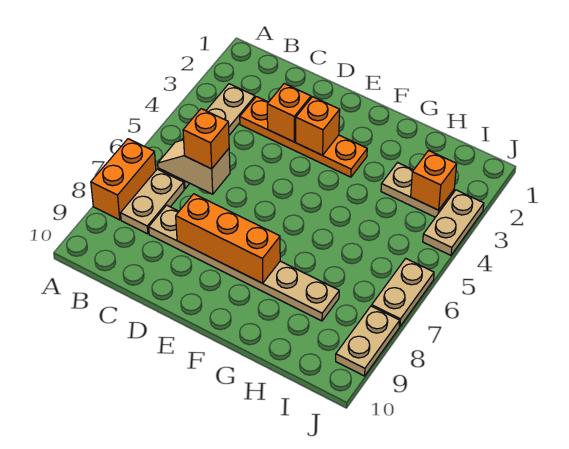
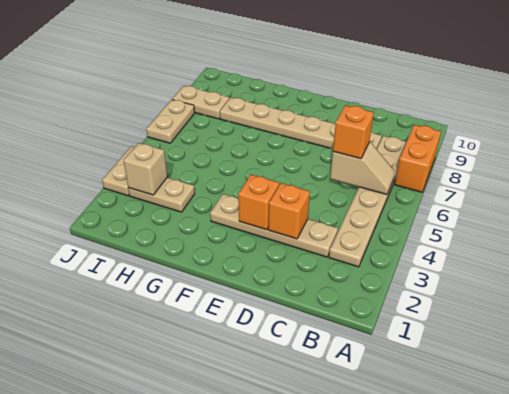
orange plate C3:F3 level 1 -> tan plate C3:F3 level 1
orange brick D8:F8 level 2 -> none
orange brick I3 level 2 -> tan brick I3 level 2
tan plate J8:J9 level 1 -> tan plate I8:J8 level 1

